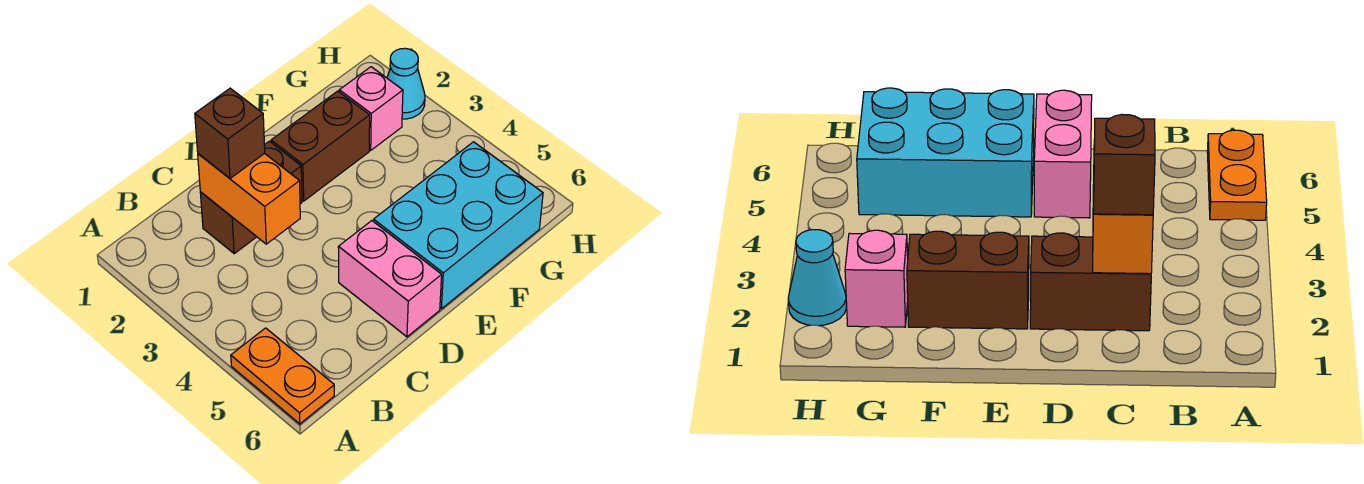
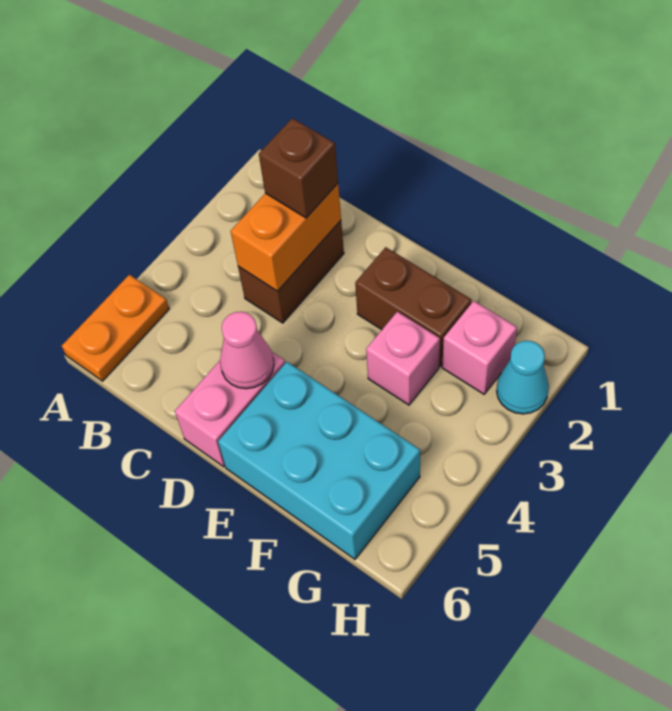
brown brick C2:D2 level 1 -> brown brick C2:C3 level 1
none -> pink cone D5 level 2
none -> pink brick F3 level 1

